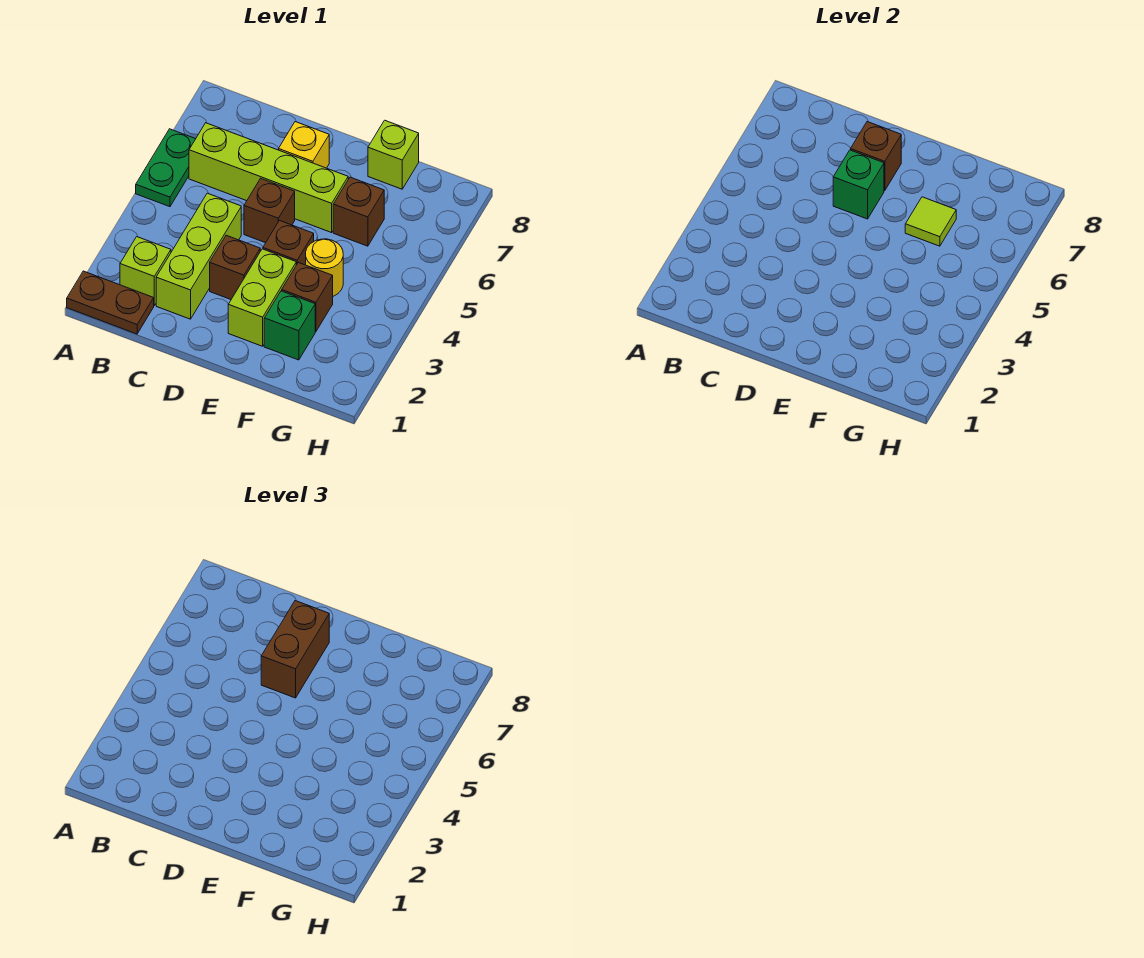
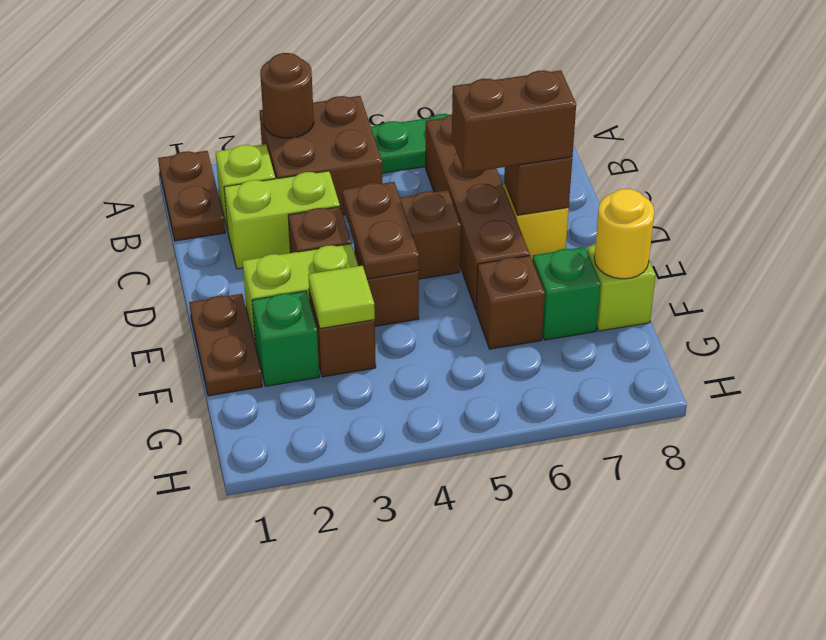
none -> brown brick A3:B4 level 1
none -> brown round brick A3 level 2
lime brick B6:E6 level 1 -> brown brick B6:E6 level 1
lime brick C2:C4 level 1 -> lime brick C2:C3 level 1
none -> brown plate D4:E4 level 2
green brick D6 level 2 -> green brick F7 level 1
none -> brown plate E1:F1 level 1
yellow round brick F4 level 1 -> yellow round brick F8 level 2
lime tile F6 level 2 -> lime tile F3 level 2

